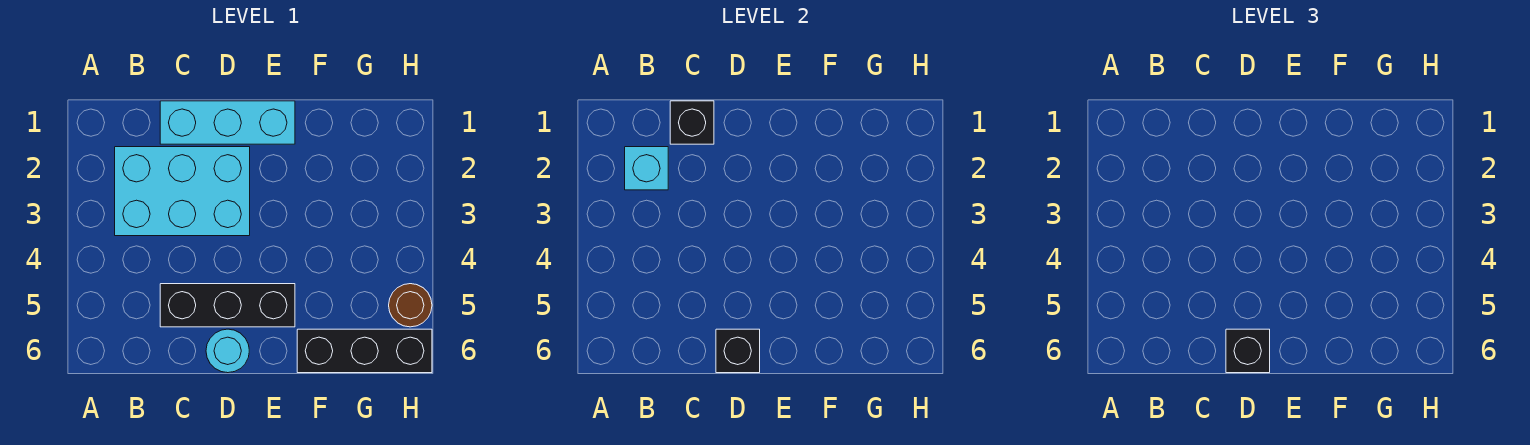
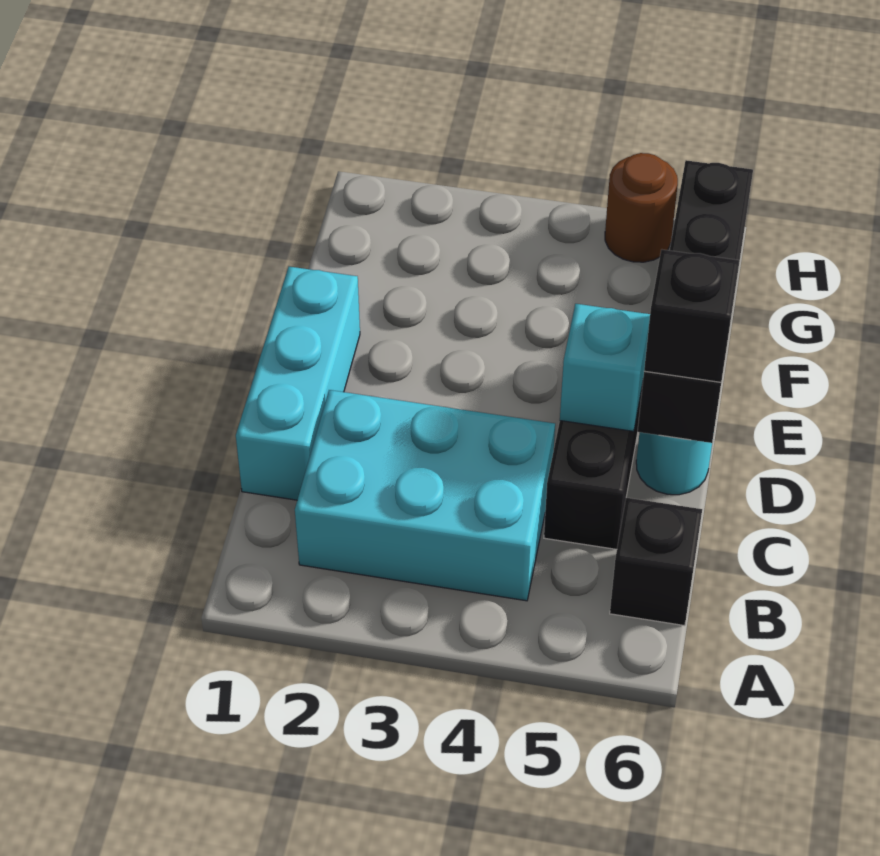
cyan brick B2:D3 level 1 -> cyan brick B2:C4 level 1
cyan brick B2 level 2 -> cyan brick D5 level 2
black brick C1 level 2 -> black brick B6 level 1

